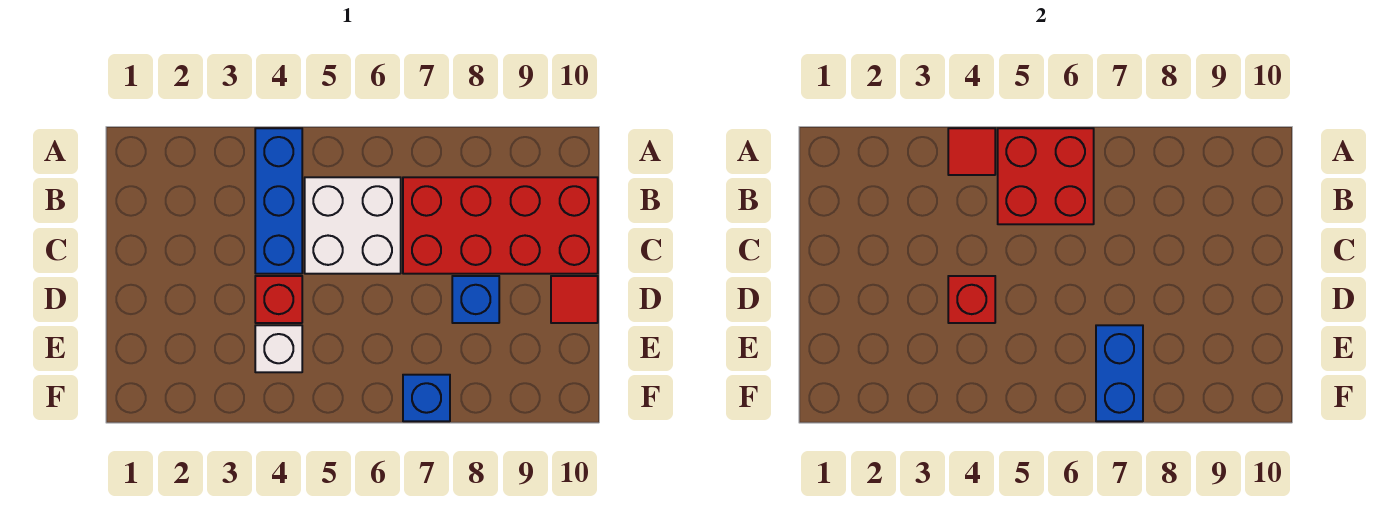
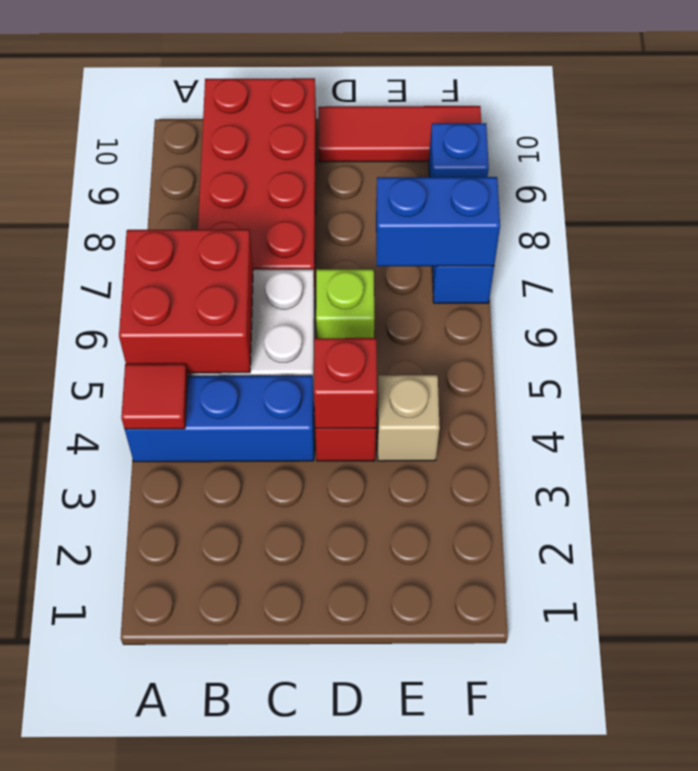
none -> lime brick D6 level 1
blue brick D8 level 1 -> blue brick F9 level 1
red tile D10 level 1 -> red tile D10:F10 level 1
white brick E4 level 1 -> tan brick E4 level 1

